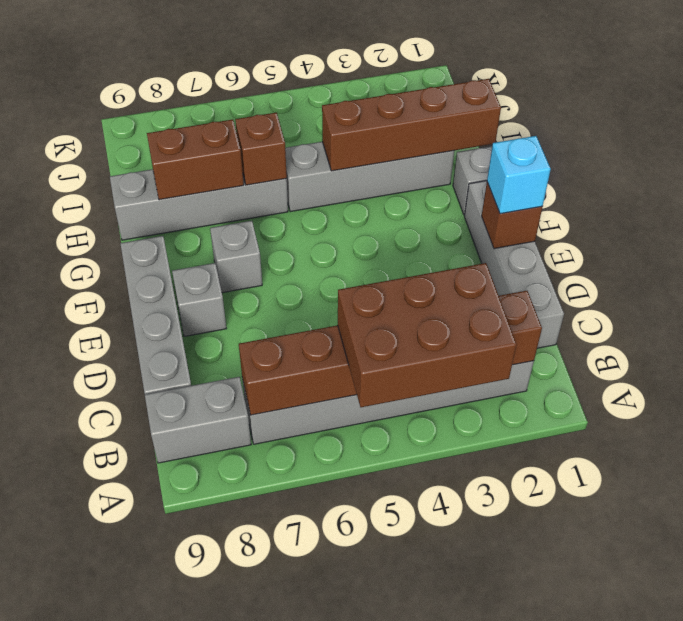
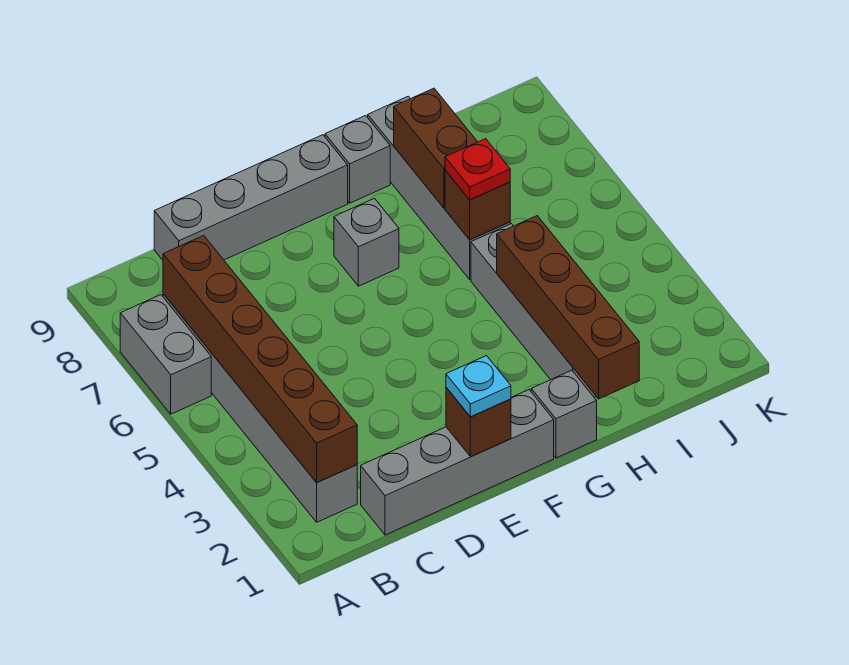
brown brick A3:B5 level 3 -> none
grey brick B8:B9 level 1 -> grey brick A6:A7 level 1
cyan brick E1 level 3 -> cyan plate E1 level 3
grey brick E8 level 1 -> grey brick G9 level 1
none -> red plate H6 level 3

